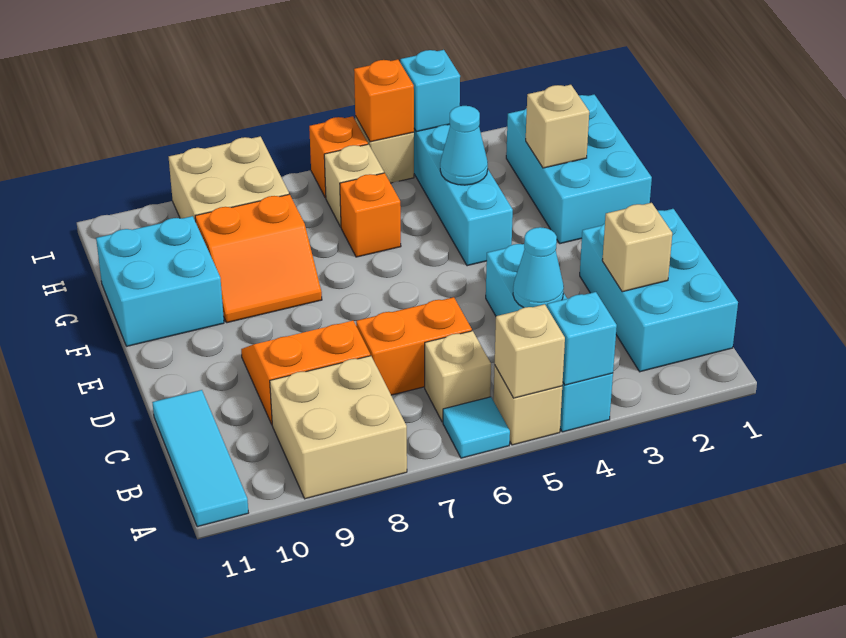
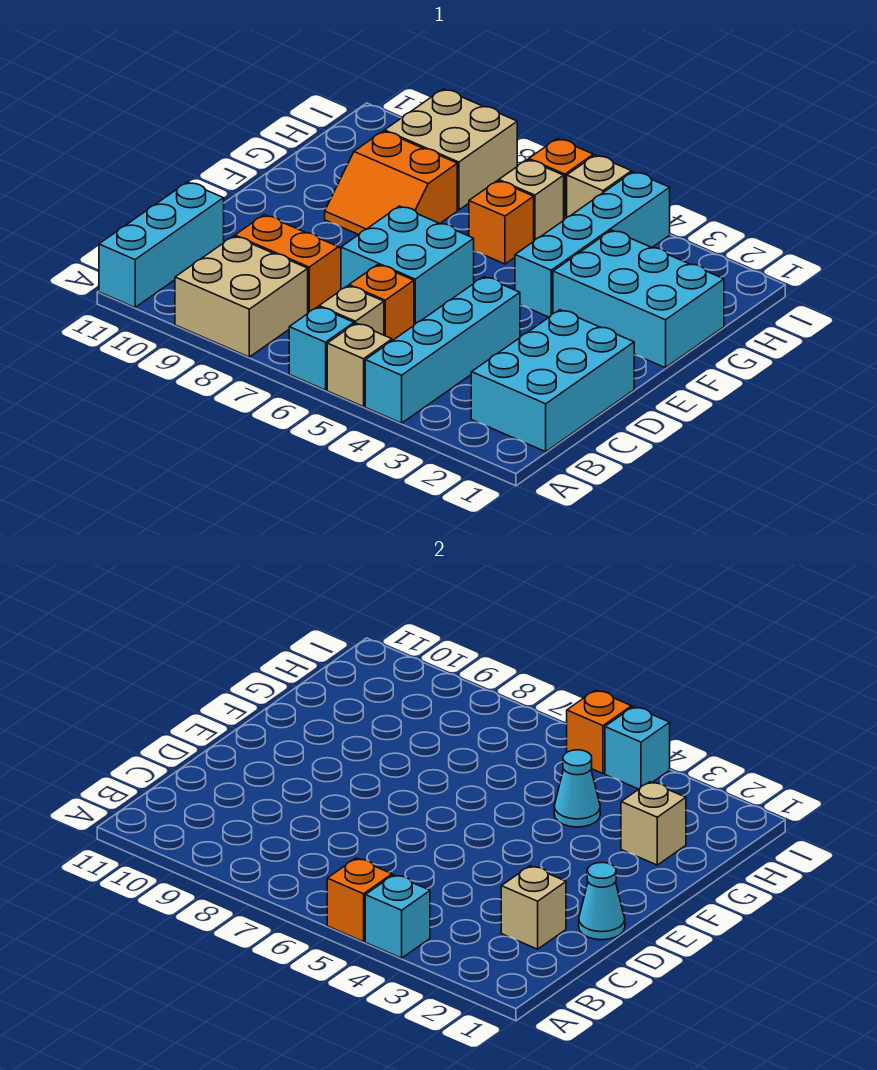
tan brick A5 level 2 -> orange brick A5 level 2
cyan tile A6 level 1 -> cyan brick A6 level 1
cyan tile A11:C11 level 1 -> cyan brick A11:C11 level 1
cyan cone C4 level 2 -> cyan cone D1 level 2
orange brick C6:C7 level 1 -> orange brick C6 level 1
cyan brick F1:H2 level 1 -> cyan brick F1:G3 level 1
cyan brick F10:G11 level 1 -> cyan brick D6:E7 level 1

